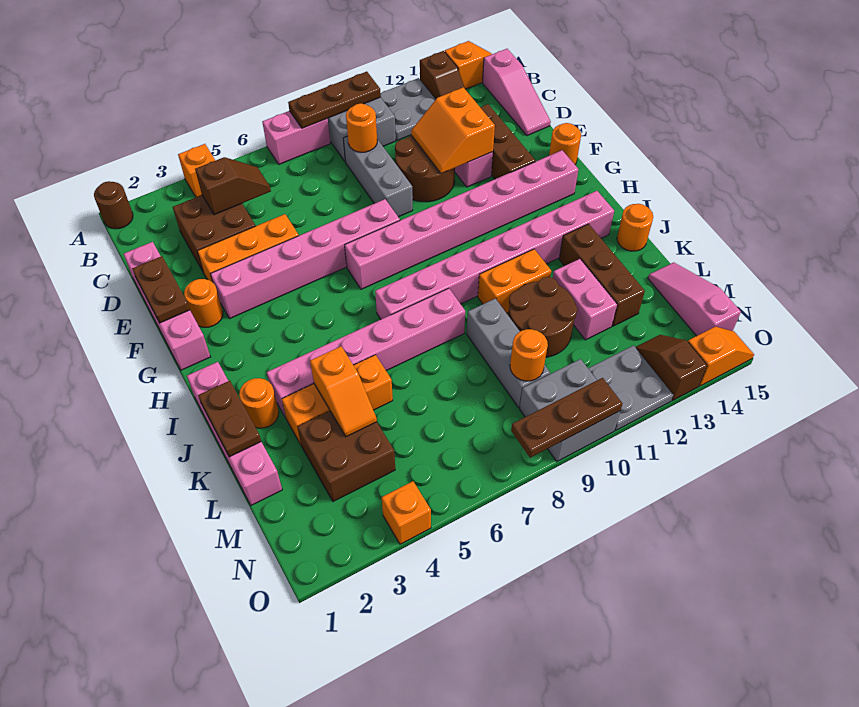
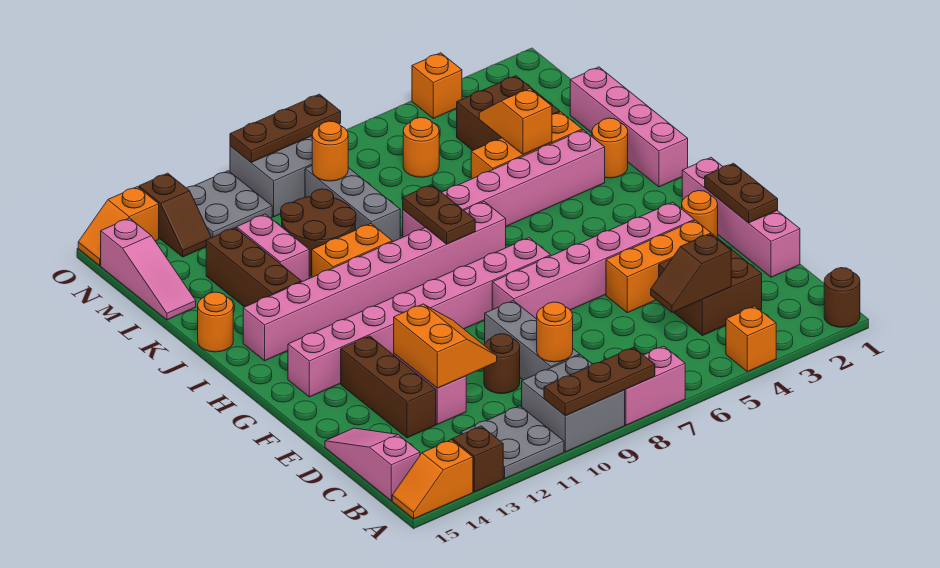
brown round brick D10:E11 level 1 -> brown round brick D10 level 1
orange round brick F15 level 1 -> orange round brick M6 level 1
brown plate J1:K1 level 2 -> brown plate I8:J8 level 2

